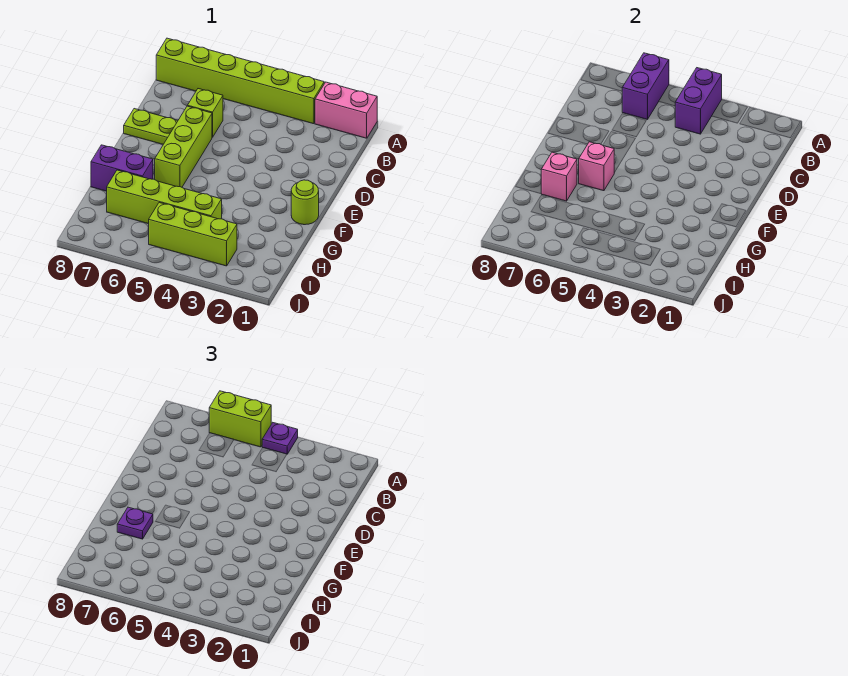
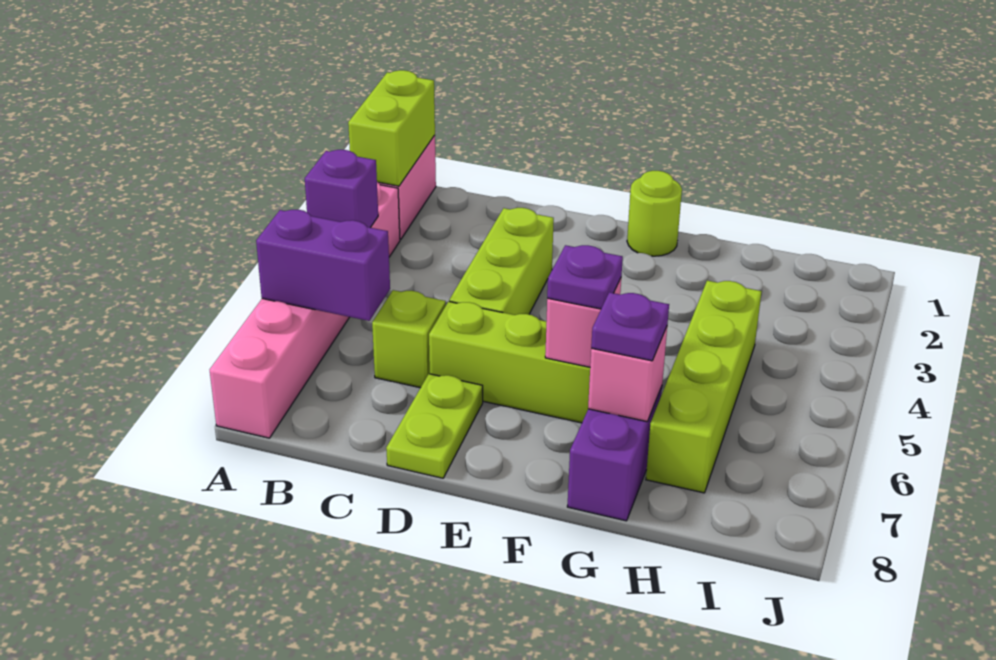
lime brick A3:A8 level 1 -> pink brick A3:A8 level 1
purple brick A4:B4 level 2 -> purple brick A4 level 2
purple plate A4 level 3 -> purple plate F6 level 3
lime brick A5:A6 level 3 -> lime brick A1:A2 level 2
lime brick I3:I5 level 1 -> lime brick D3:D5 level 1

